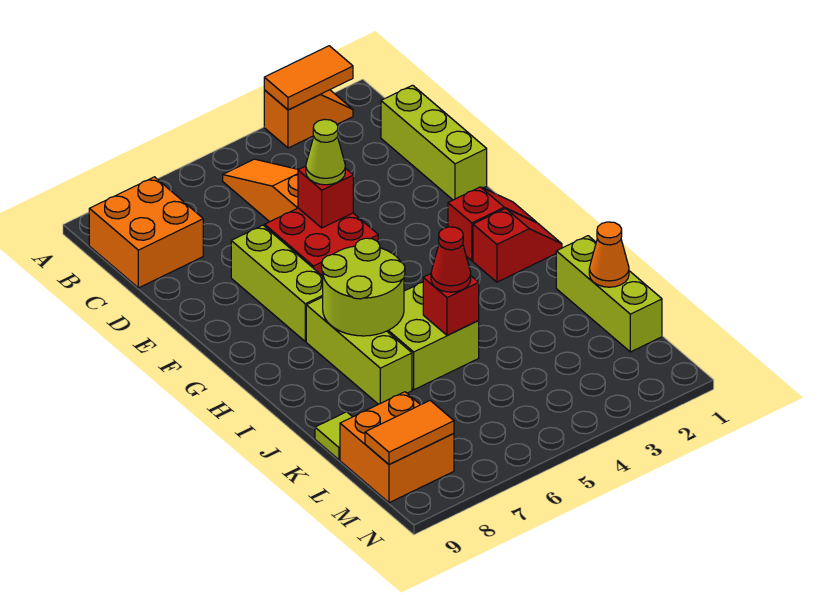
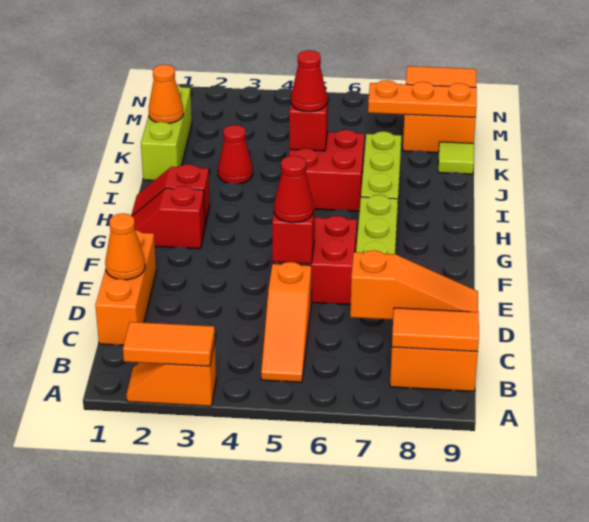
none -> orange tile B8:B9 level 2
lime brick C1:E1 level 1 -> orange brick C1:E1 level 1
none -> orange slope C7:C9 level 2 top 7
none -> orange cone D1 level 2
lime cone E5 level 3 -> red cone E5 level 3
lime round brick H6:I7 level 2 -> none
lime brick I5:J6 level 1 -> red brick I5:J6 level 1
none -> red cone J3 level 1
none -> orange plate L7:L9 level 2

